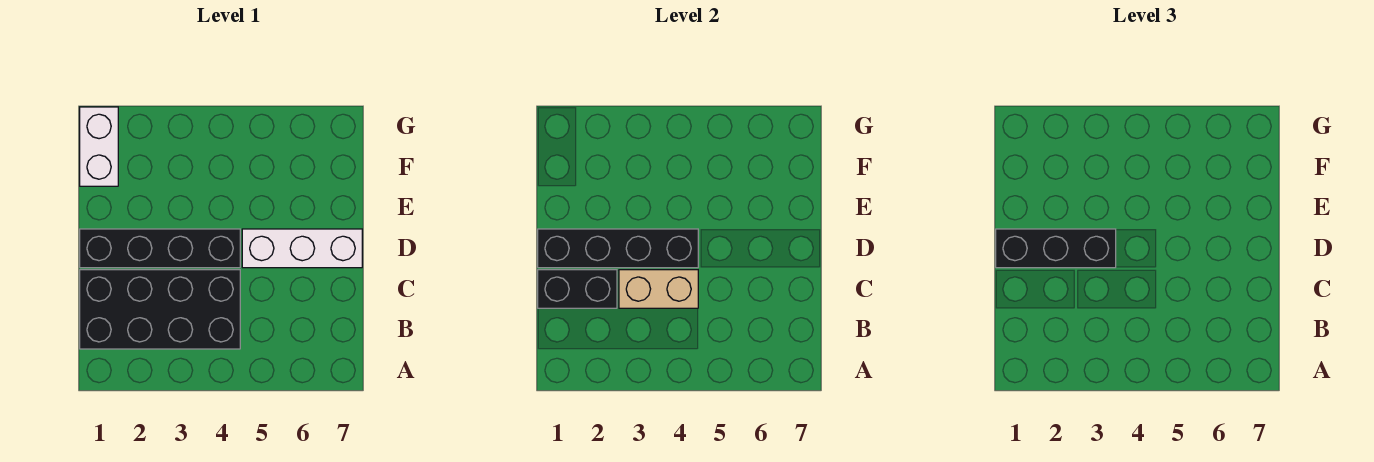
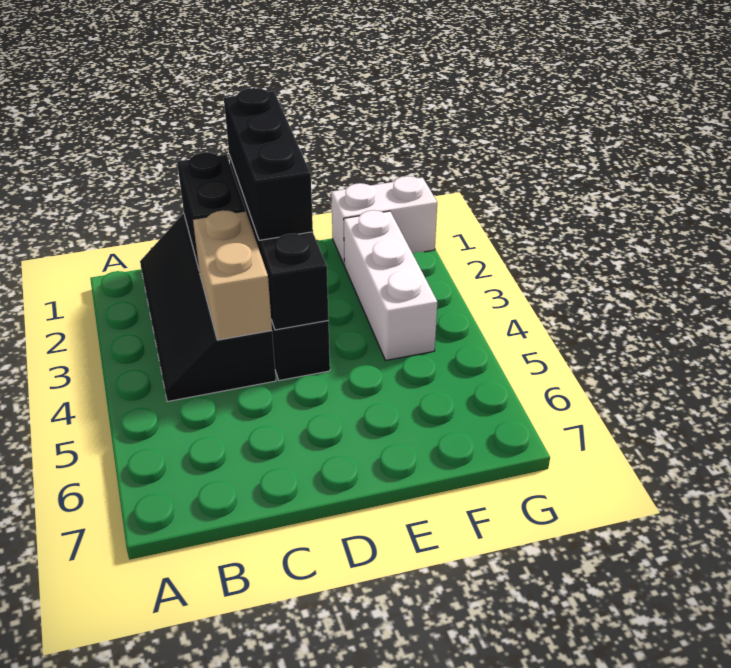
black brick B1:C4 level 1 -> black slope B1:C4 level 1 top C
white brick D5:D7 level 1 -> white brick F2:F4 level 1

